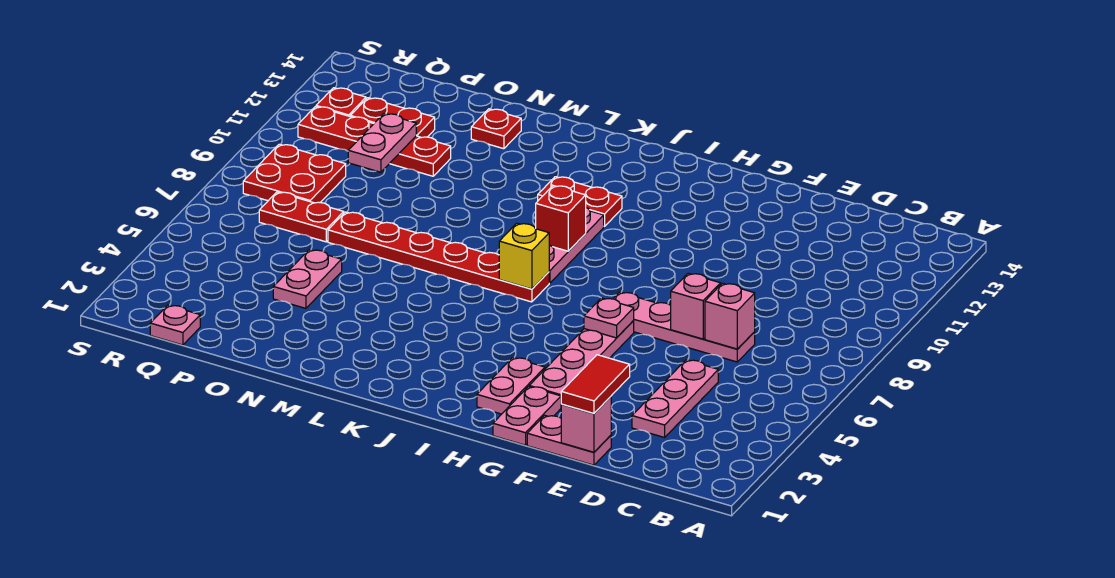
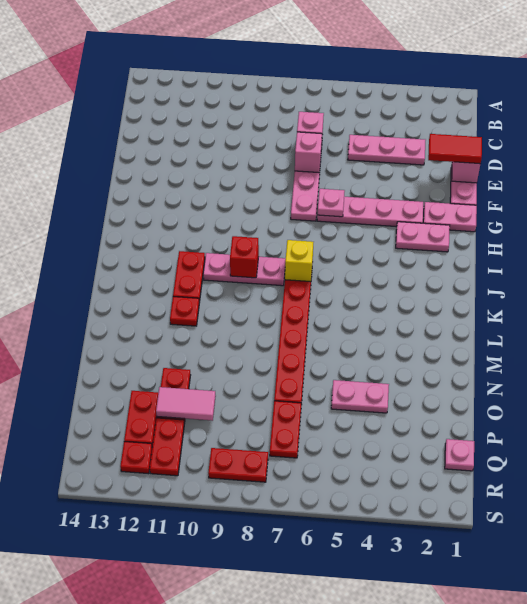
red plate N13 level 1 -> red plate L11 level 1
pink plate P10:P11 level 2 -> pink tile P10:P11 level 2
red plate Q8:R9 level 1 -> red plate R8:R9 level 1

